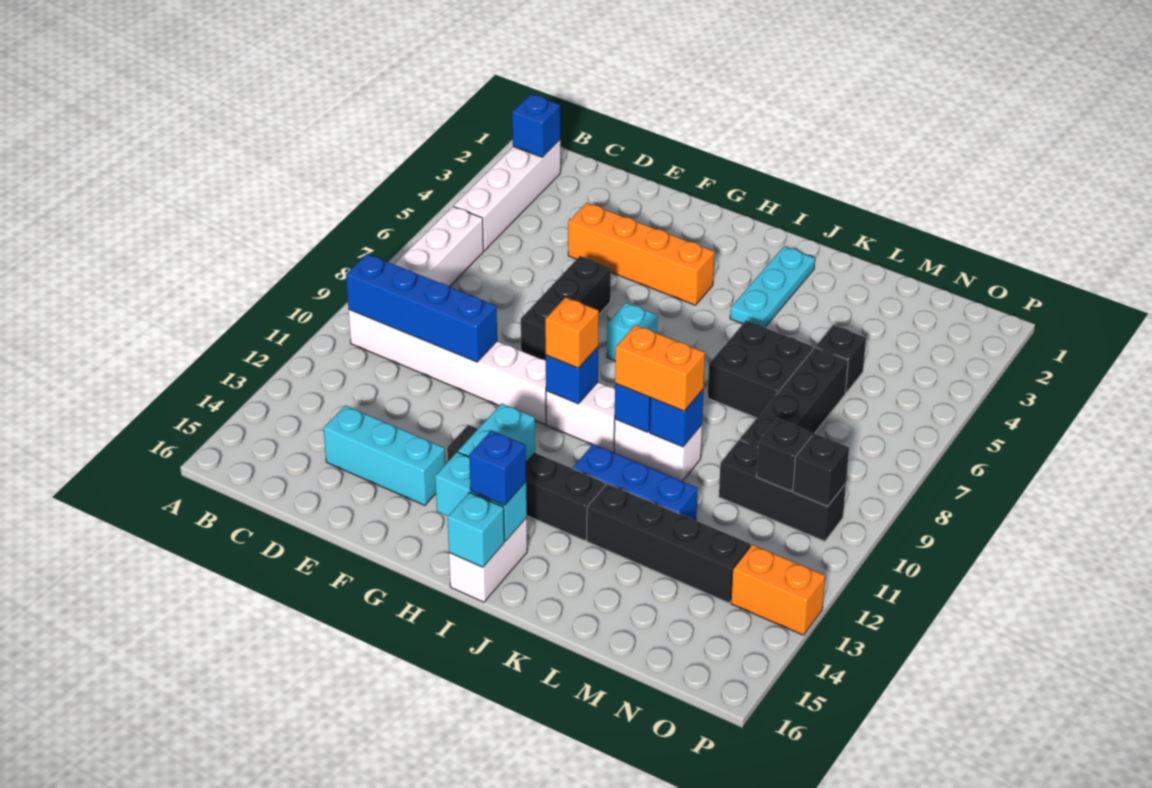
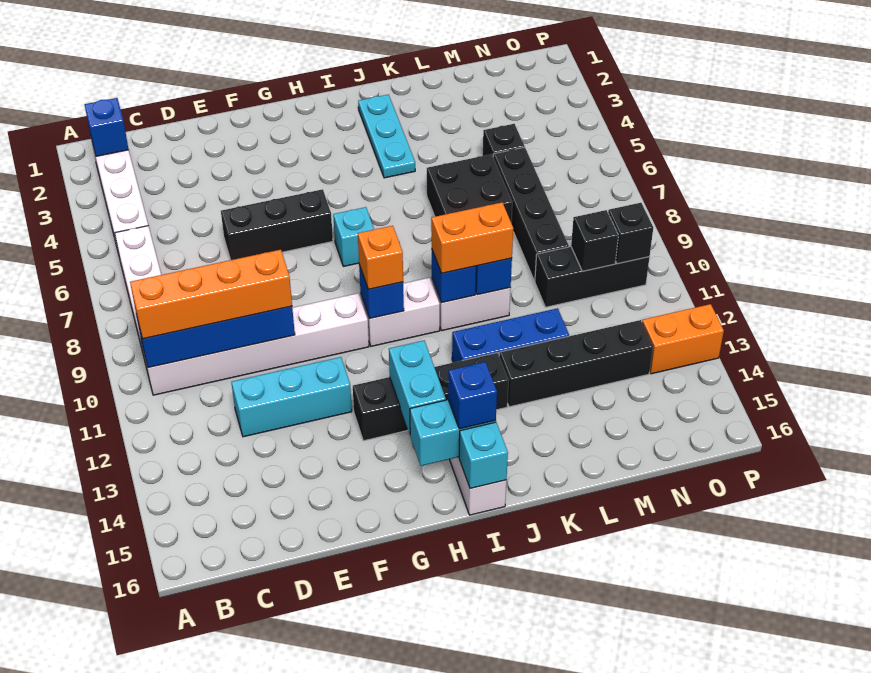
cyan brick D14:F14 level 1 -> cyan brick D12:F12 level 1
orange brick E4:H4 level 1 -> orange brick B10:E10 level 3
black brick F6:F8 level 1 -> black brick E6:G6 level 1

